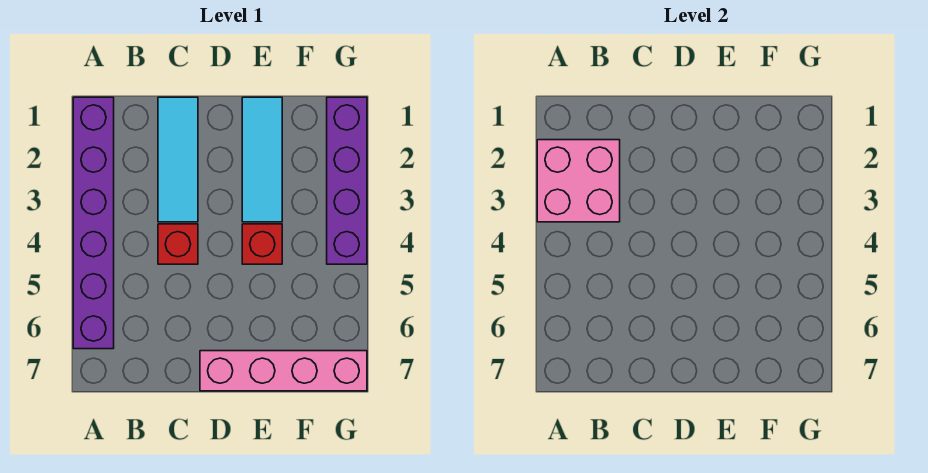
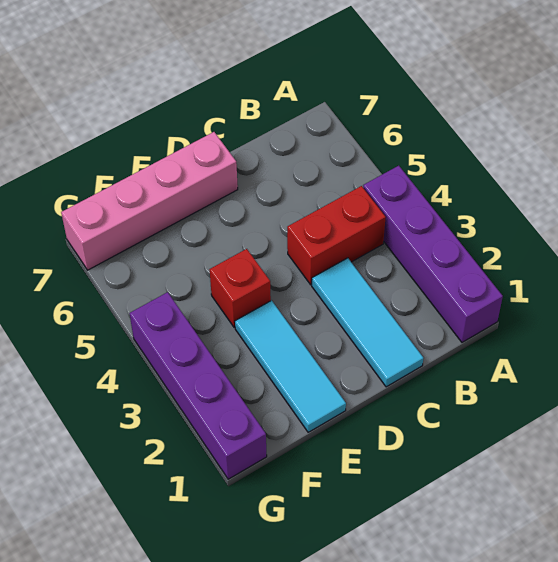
purple brick A1:A6 level 1 -> purple brick A1:A4 level 1
pink brick A2:B3 level 2 -> none
red brick C4 level 1 -> red brick B4:C4 level 1

